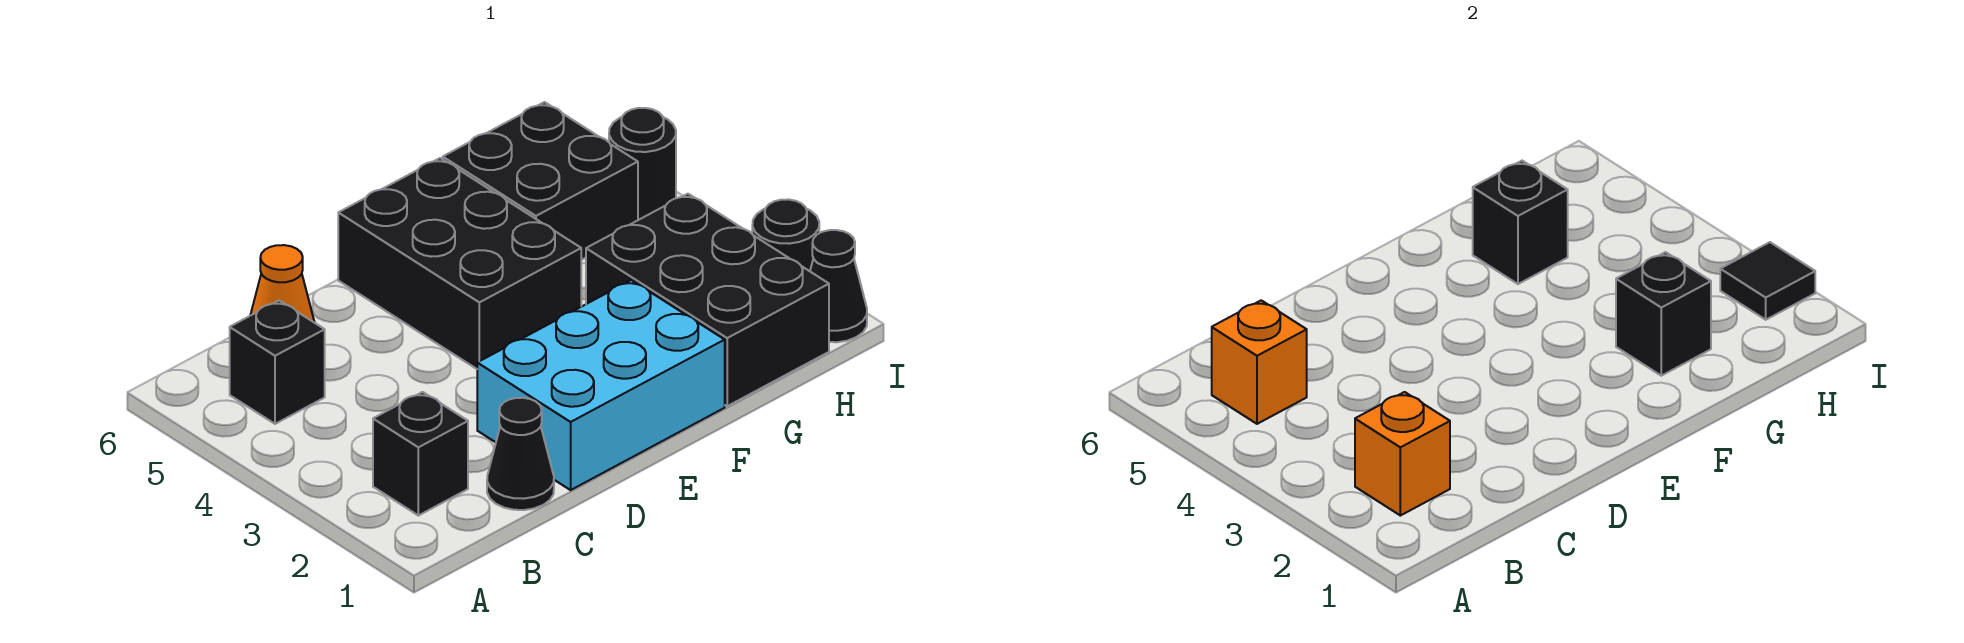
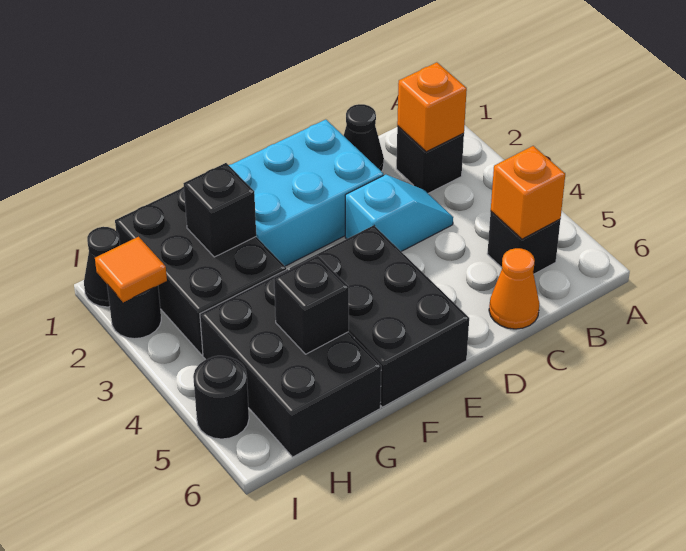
none -> cyan slope C3:D3 level 1 top D
black brick G5:H6 level 1 -> black brick G4:H6 level 1
black tile I2 level 2 -> orange tile I2 level 2

